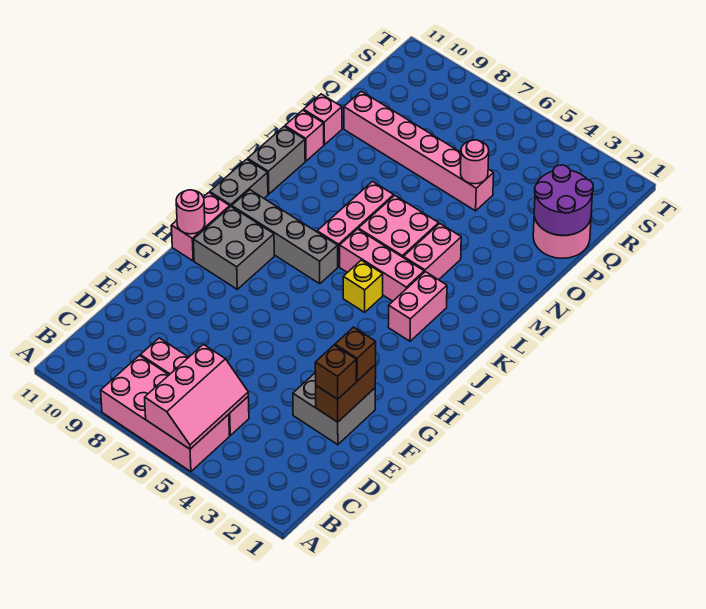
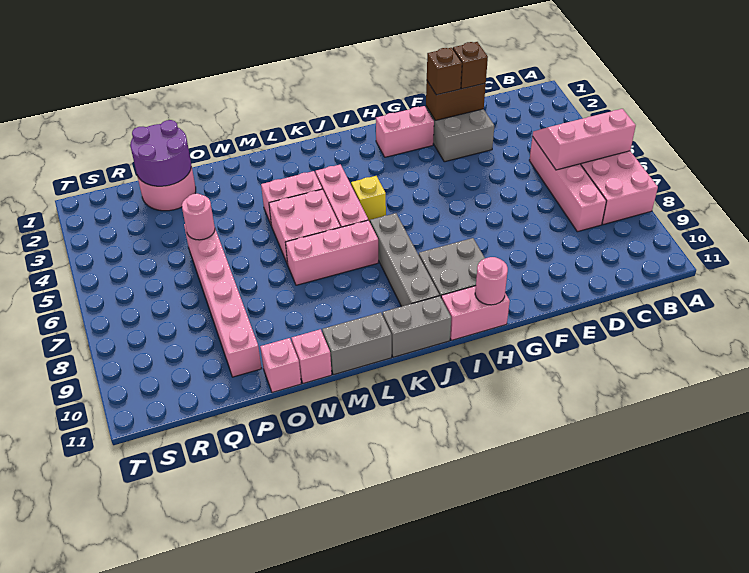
pink brick J3:K3 level 1 -> pink brick G2:H2 level 1

